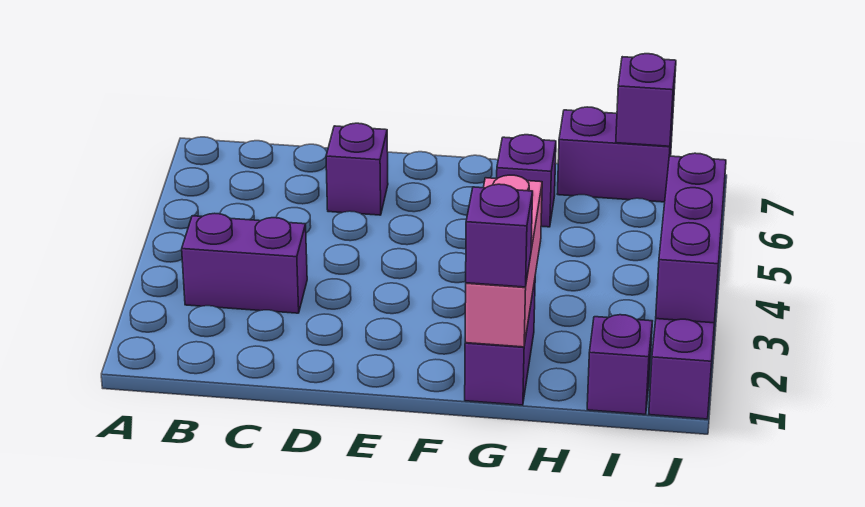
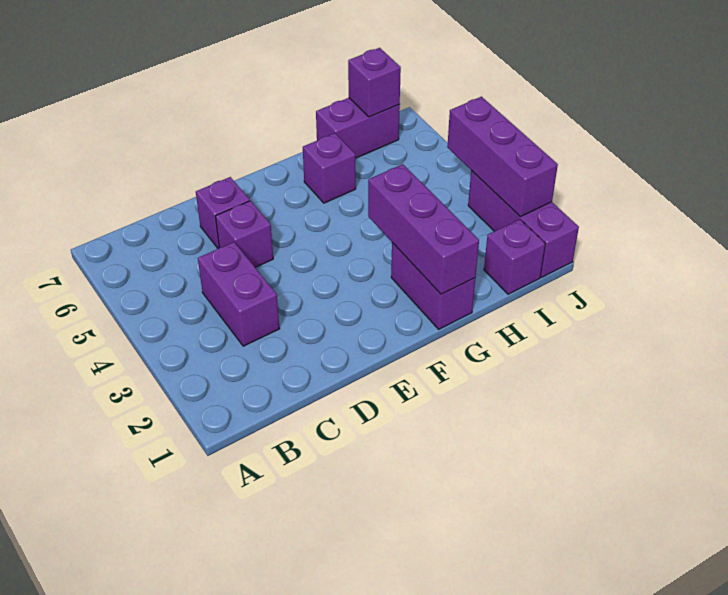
purple brick B3:C3 level 1 -> purple brick C3:C4 level 1
pink brick G1:G3 level 2 -> purple brick G1:G3 level 2
purple brick G1 level 3 -> purple brick D5 level 1

